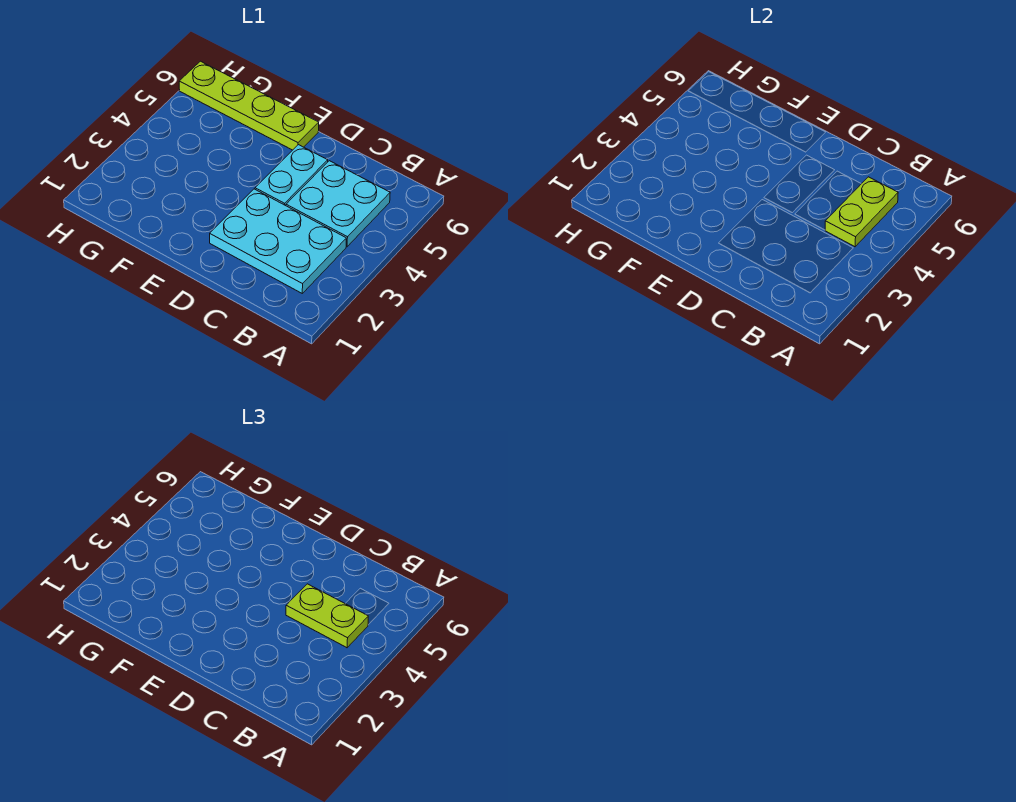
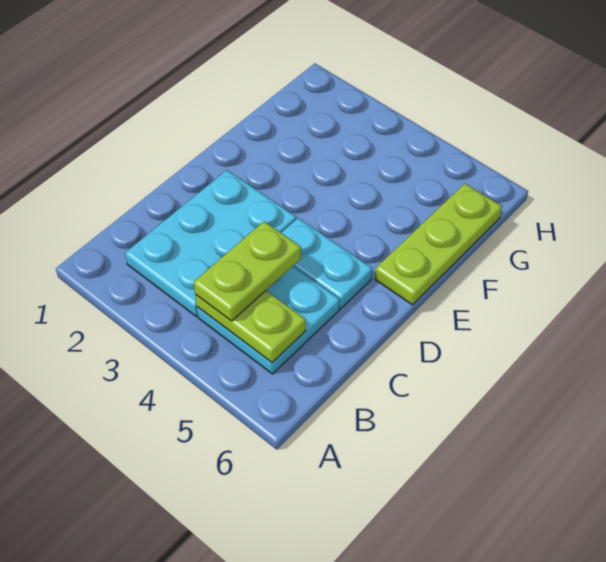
lime plate E6:H6 level 1 -> lime plate E6:G6 level 1

